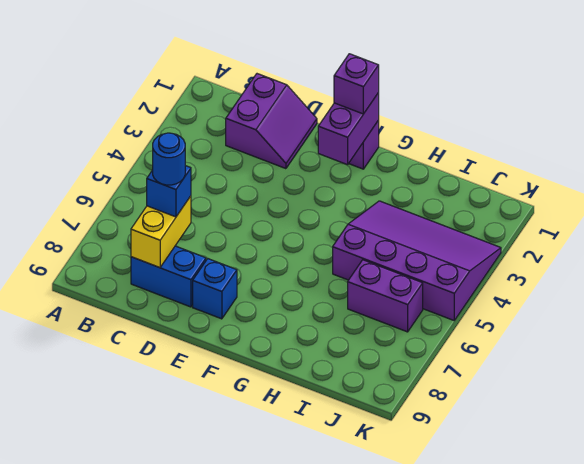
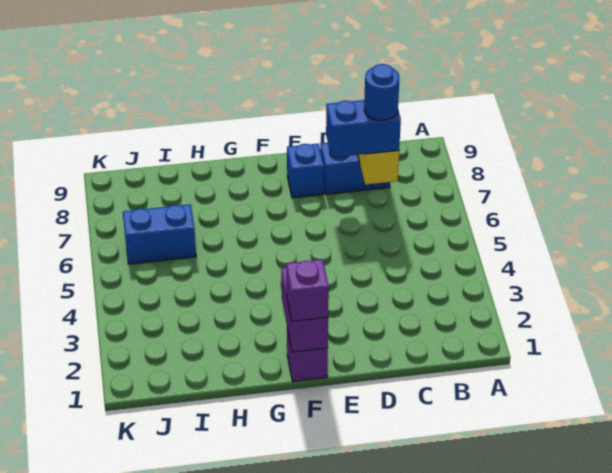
purple slope C1:D2 level 1 top C -> none
blue brick C7 level 3 -> blue brick C7:D7 level 3
purple slope H3:K5 level 1 top 5 -> none
purple brick I6:J6 level 1 -> blue brick I6:J6 level 1

